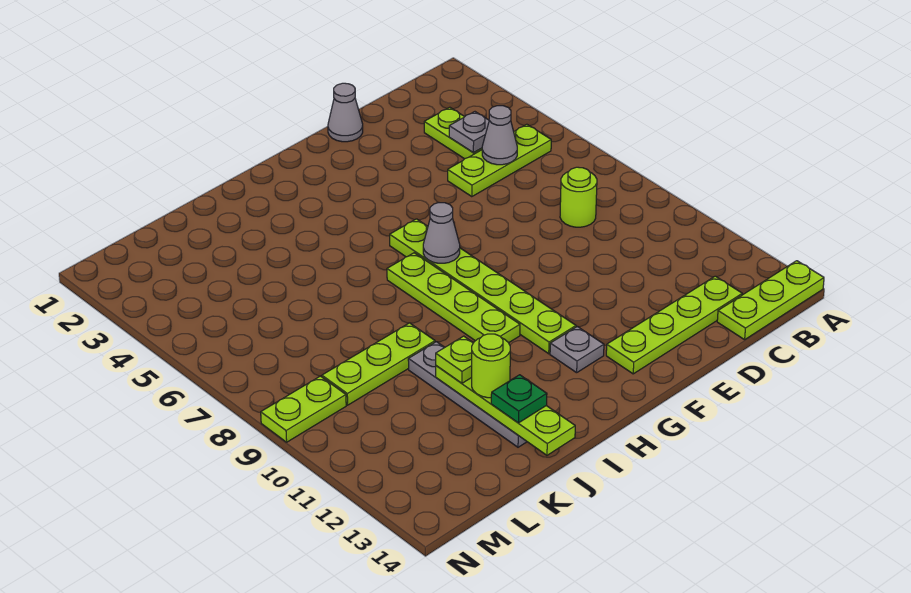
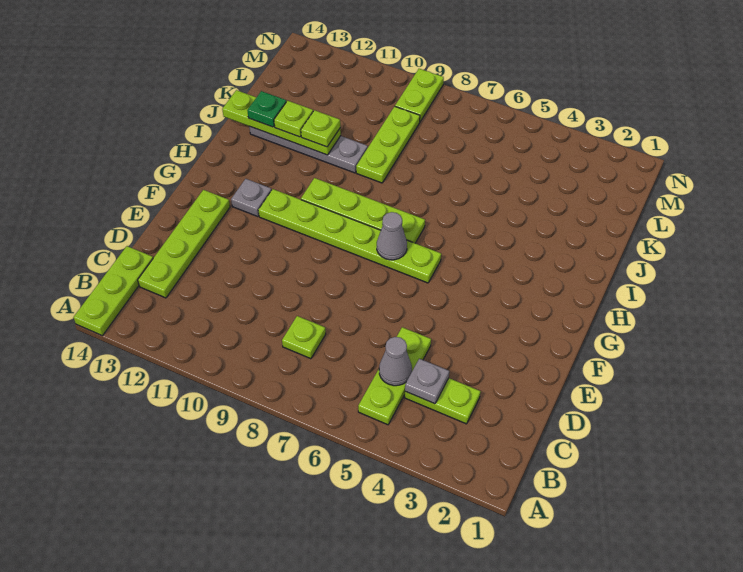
lime round brick C8 level 1 -> lime plate C8 level 1
grey cone E1 level 1 -> none
lime round brick J12 level 3 -> lime plate J12 level 3

